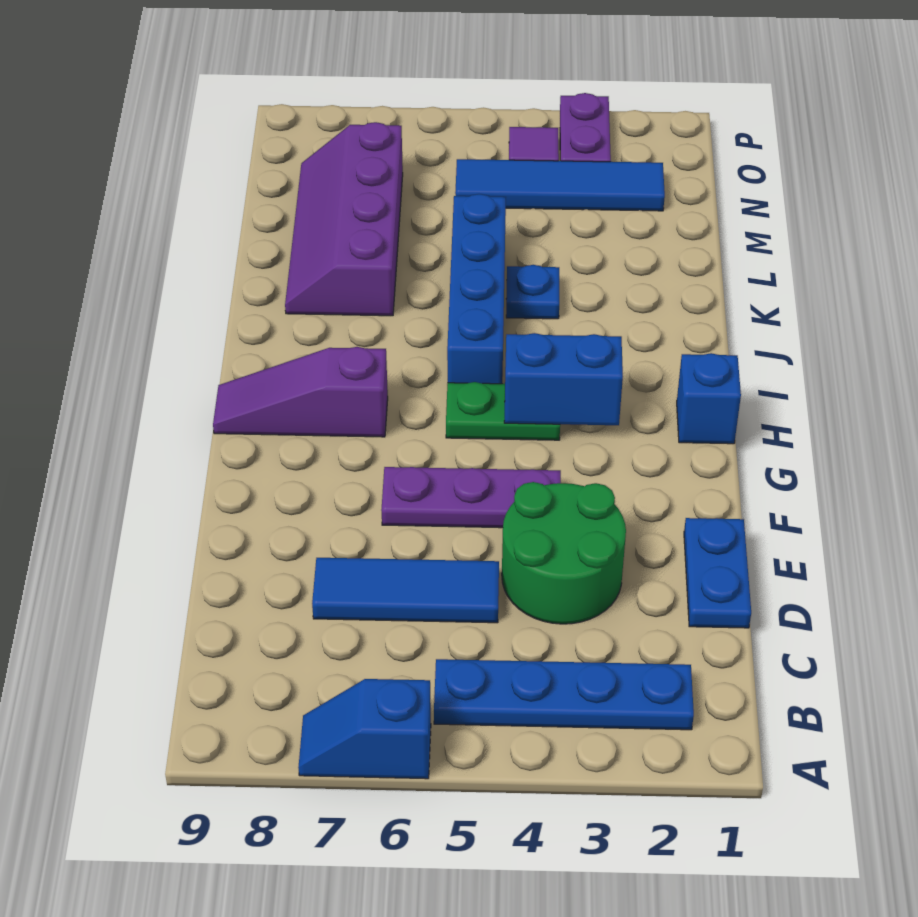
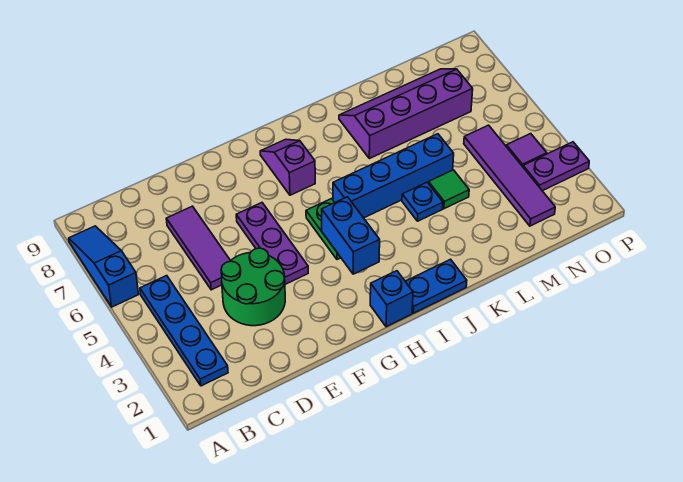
blue slope A6:A7 level 1 top 6 -> blue slope A6:A8 level 1 top 6
blue plate D1:E1 level 1 -> blue plate I1:J1 level 1
blue tile D5:D7 level 1 -> purple tile D5:D7 level 1
purple slope H7:H9 level 1 top 7 -> purple slope H7:H8 level 1 top 7
none -> green tile L4 level 1
blue tile N2:N5 level 1 -> purple tile N2:N5 level 1

